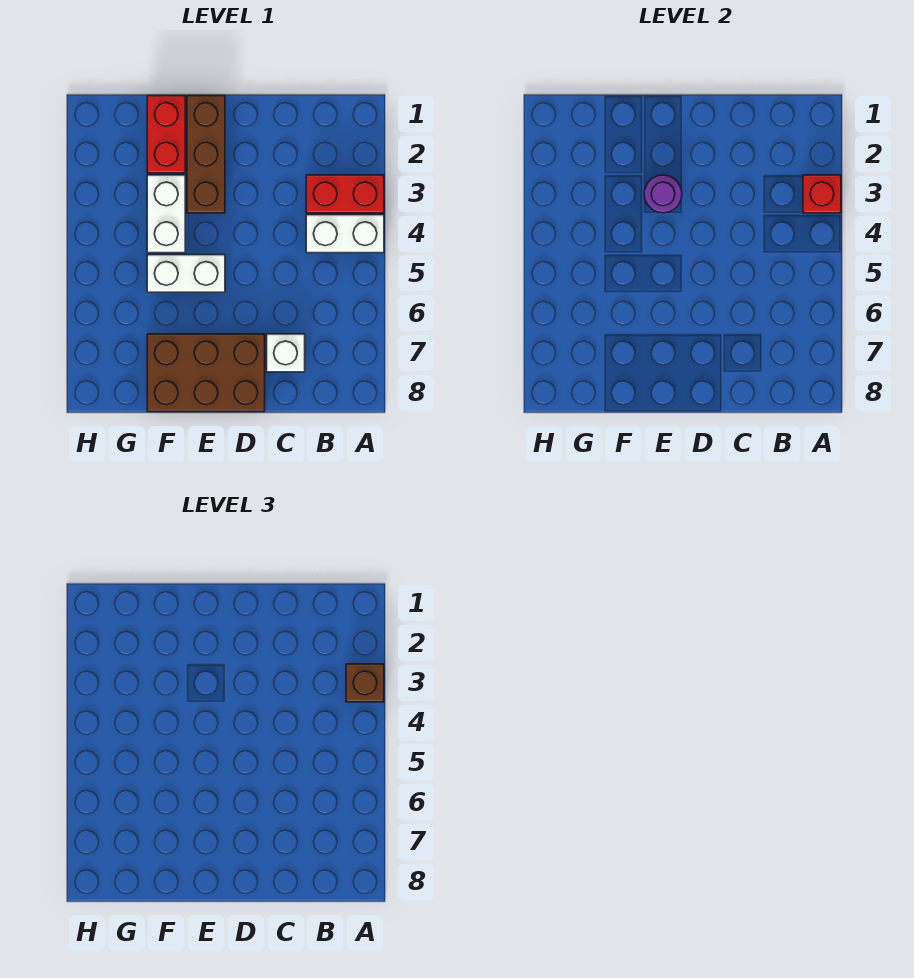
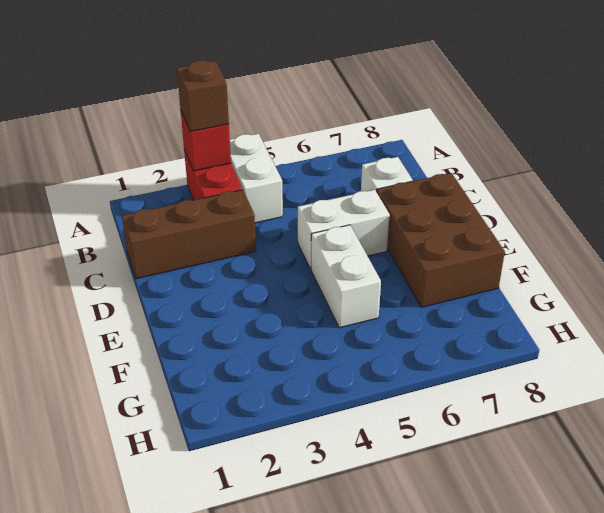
brown brick E1:E3 level 1 -> brown brick C1:C3 level 1
purple round brick E3 level 2 -> none
red brick F1:F2 level 1 -> none
white brick F3:F4 level 1 -> white brick D5:D6 level 1

